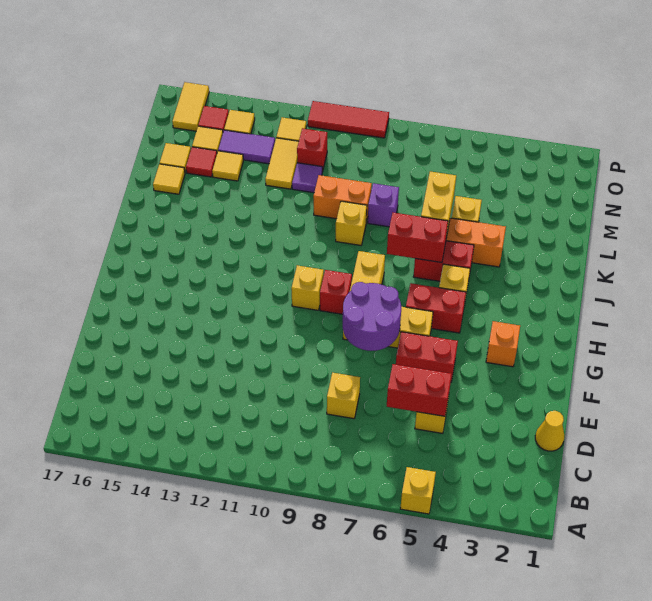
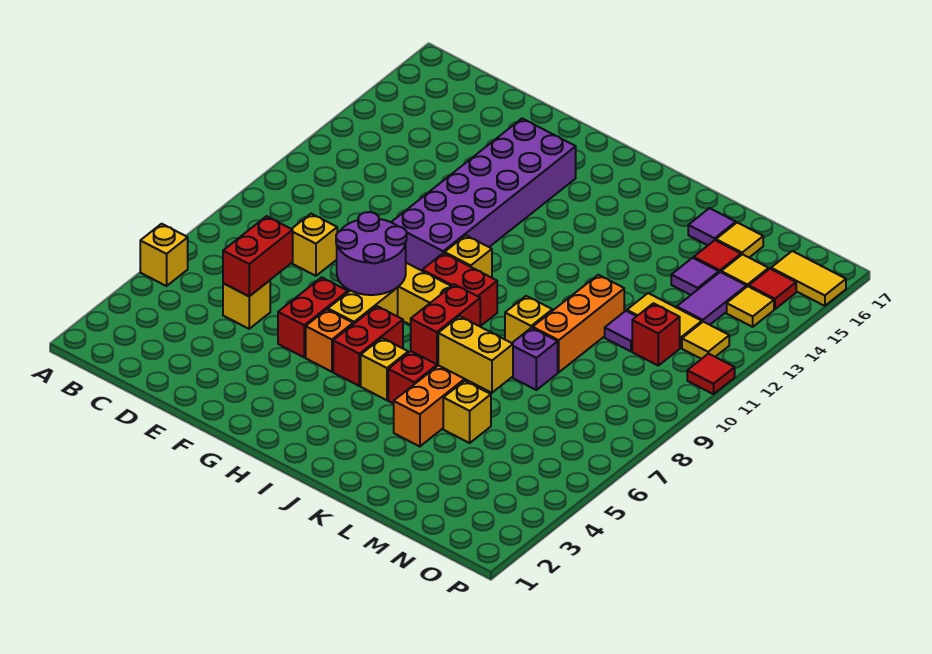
yellow cone D1 level 1 -> none
none -> purple brick F10:G15 level 1
orange brick G3 level 1 -> orange brick G5 level 1
red brick H9 level 1 -> red brick H9:I9 level 1
orange brick L9:L10 level 1 -> orange brick L9:L11 level 1
yellow tile L16 level 1 -> purple tile L16 level 1
yellow tile M14 level 1 -> purple tile M14 level 1
red tile P9:P11 level 1 -> red tile P11 level 1

